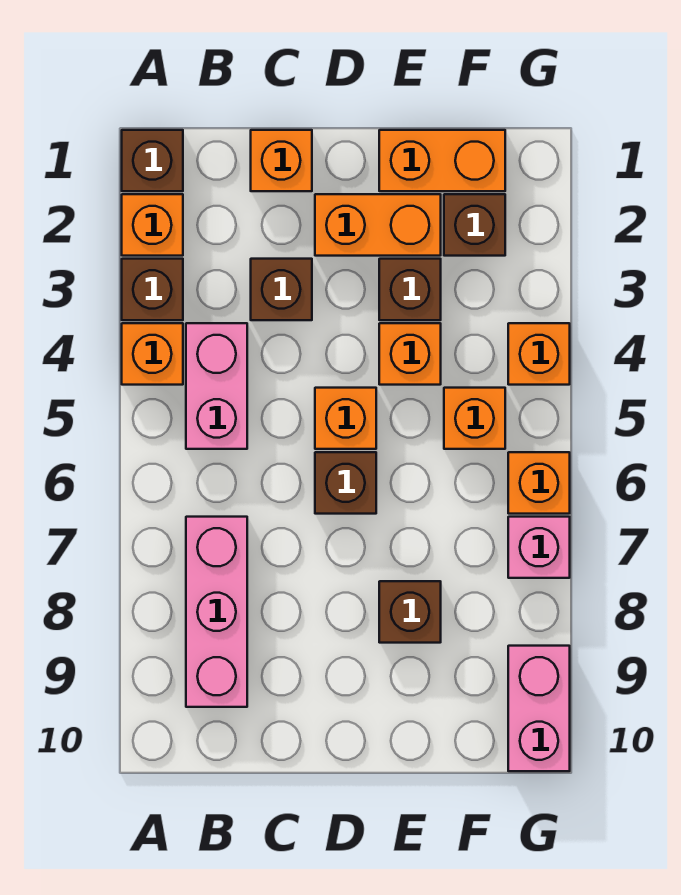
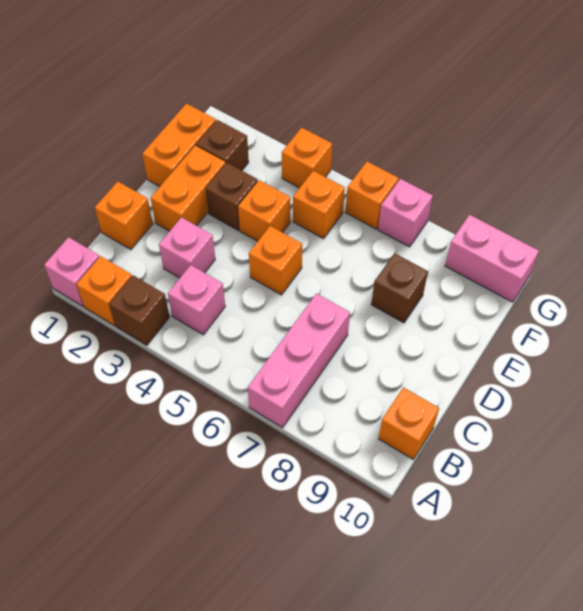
brown brick A1 level 1 -> pink brick A1 level 1
orange brick A4 level 1 -> orange brick B10 level 1
pink brick B4:B5 level 1 -> pink brick B4 level 1
pink brick B7:B9 level 1 -> pink brick A7:C7 level 1
brown brick C3 level 1 -> pink brick C3 level 1
brown brick D6 level 1 -> none

